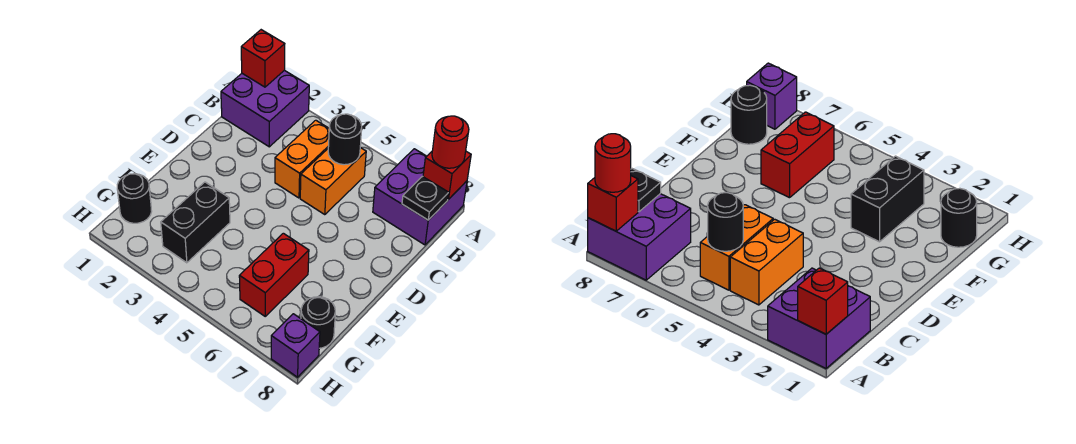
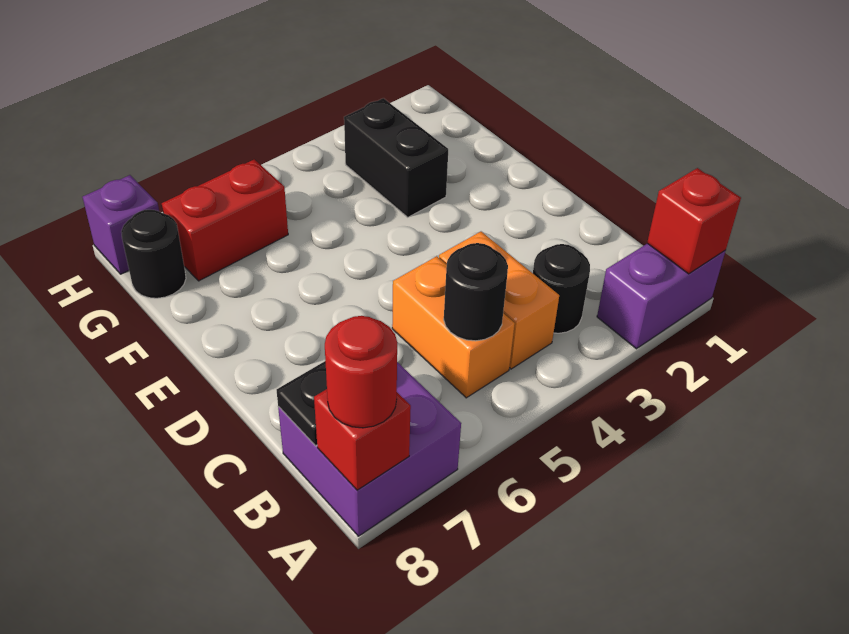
purple brick A1:B2 level 1 -> purple brick A1:A2 level 1
red brick F6:G6 level 1 -> red brick G6:G7 level 1
black round brick G1 level 1 -> black round brick B3 level 1

